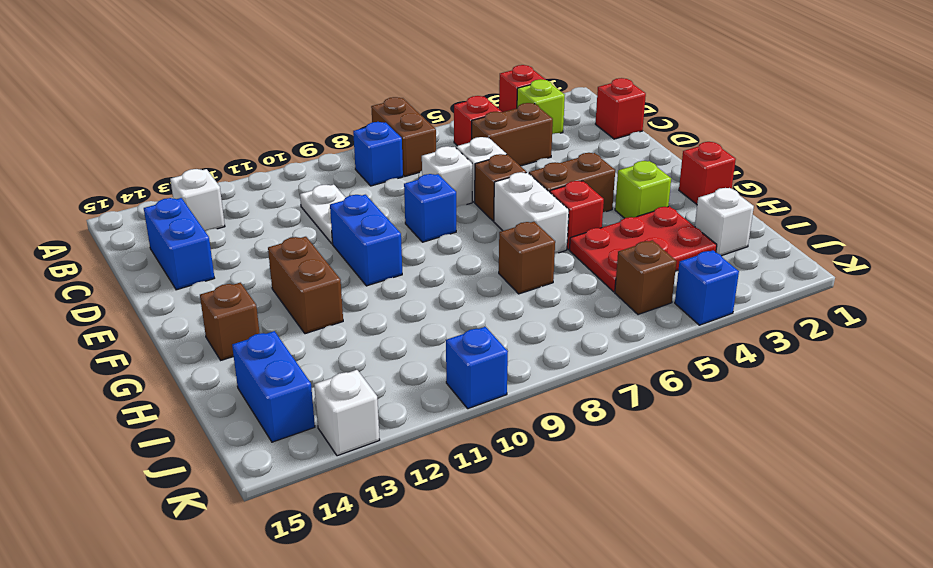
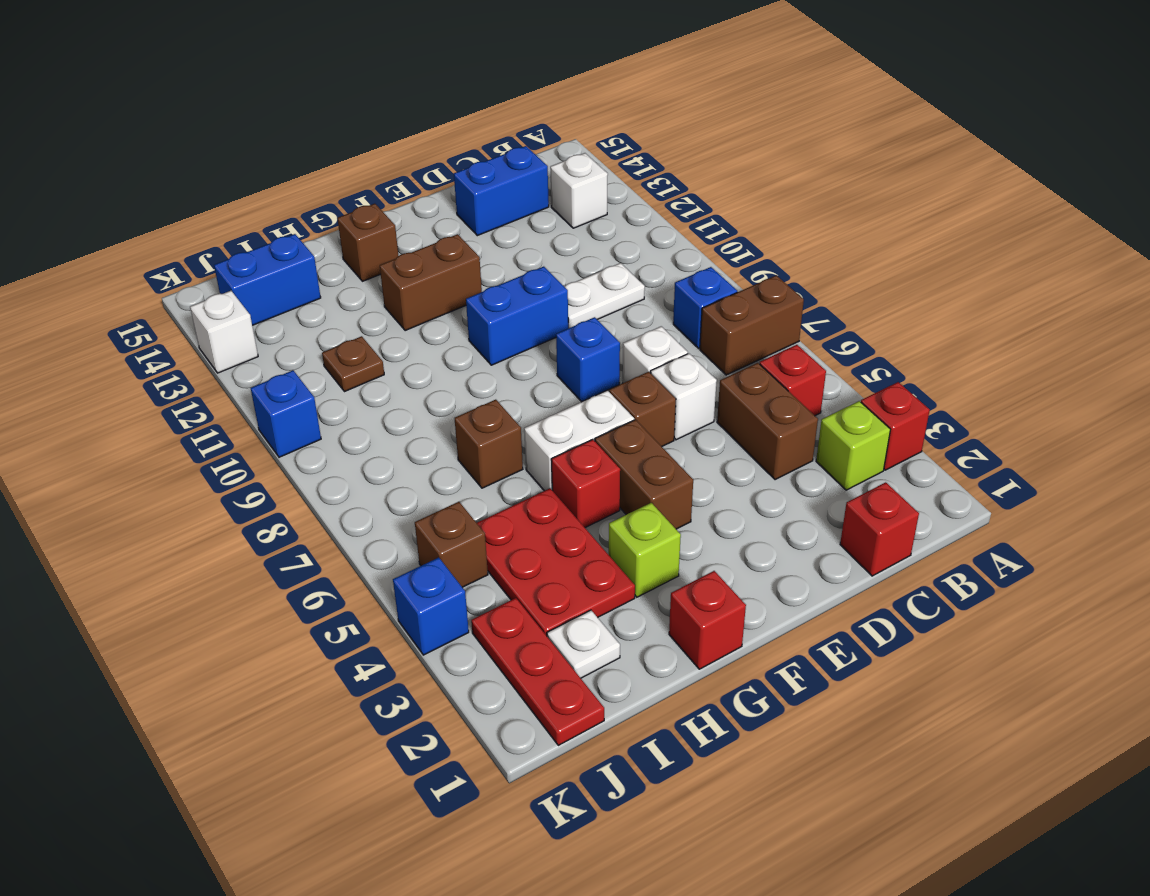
white brick I2 level 1 -> white plate I2 level 1
none -> brown plate I11 level 1
none -> red plate J1:J3 level 1

